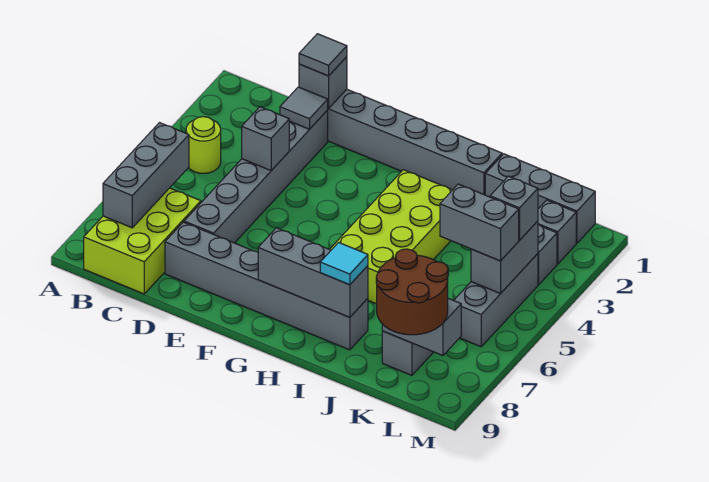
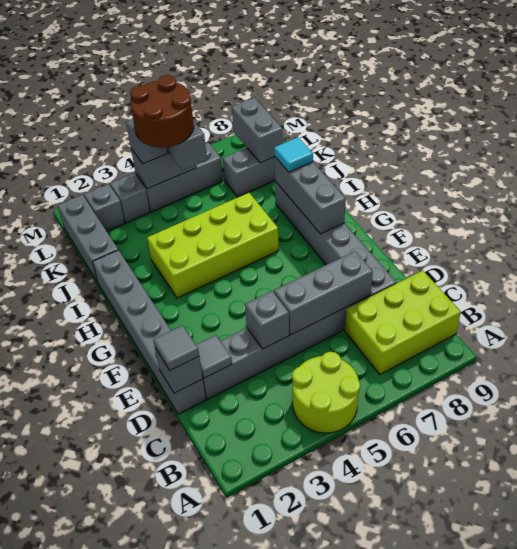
lime round brick B4 level 1 -> lime round brick A4:B5 level 1
grey brick B6:B8 level 2 -> grey brick D5:D7 level 2
brown round brick K8:L9 level 3 -> brown round brick K4:L5 level 4

